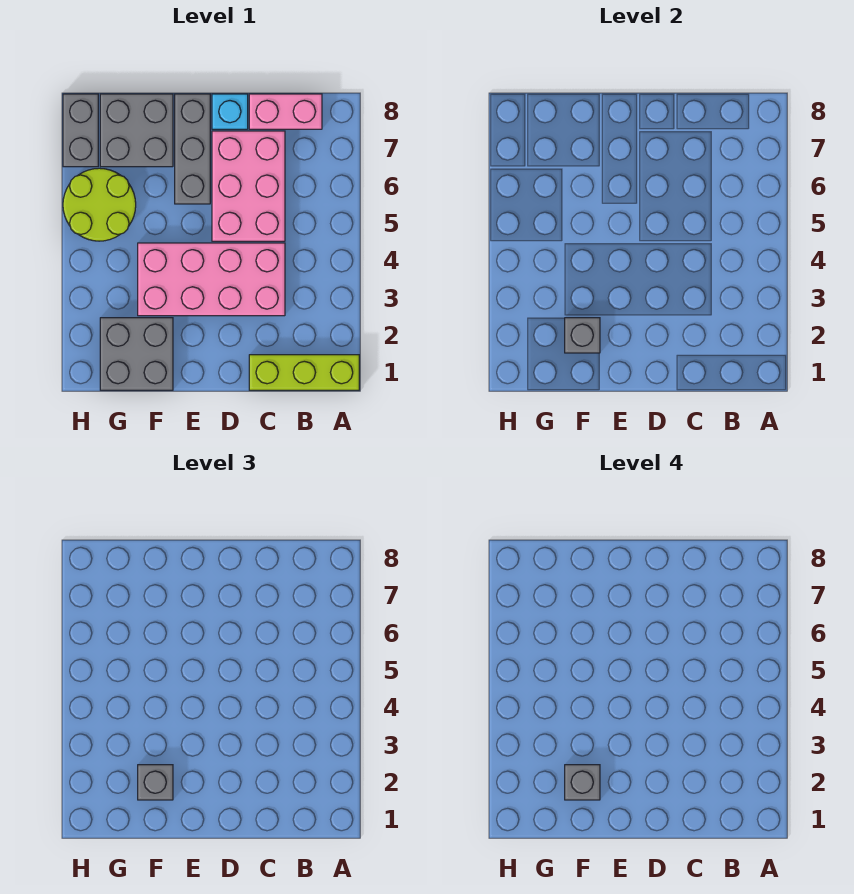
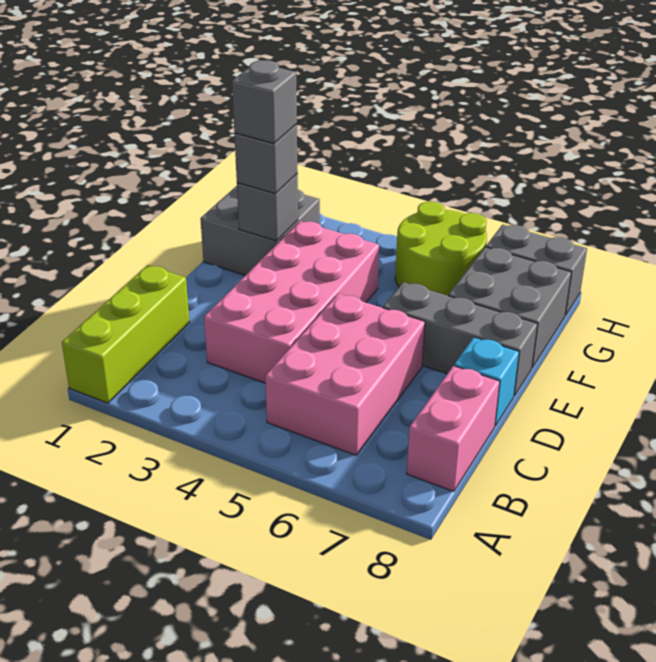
pink brick C5:D7 level 1 -> pink brick B5:D6 level 1

